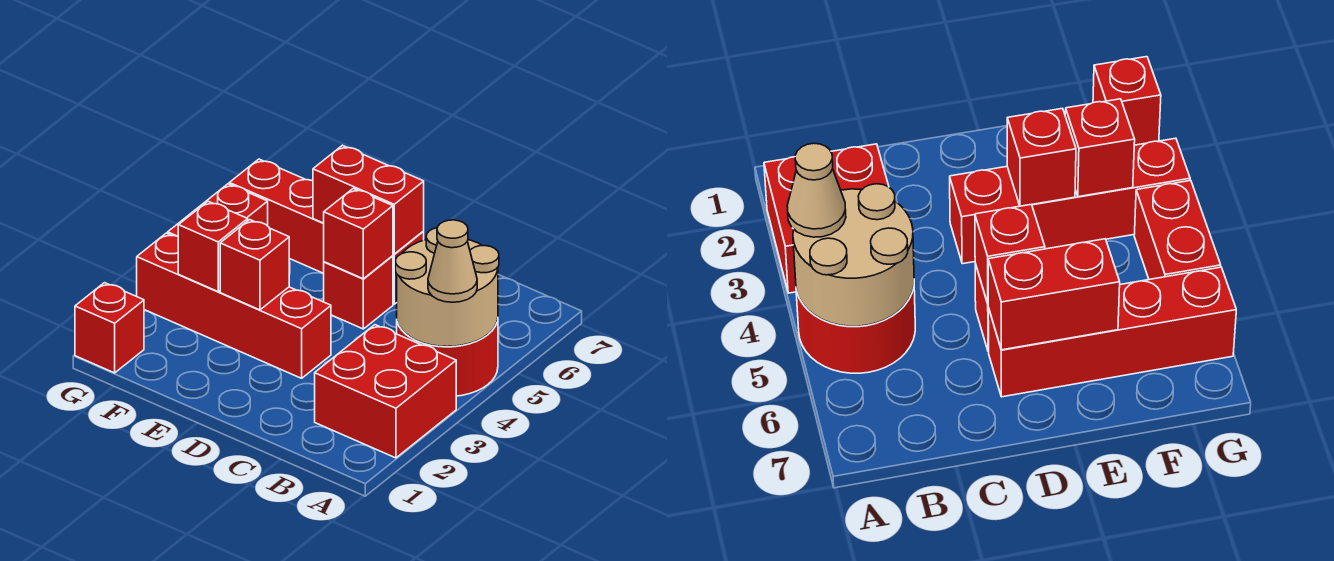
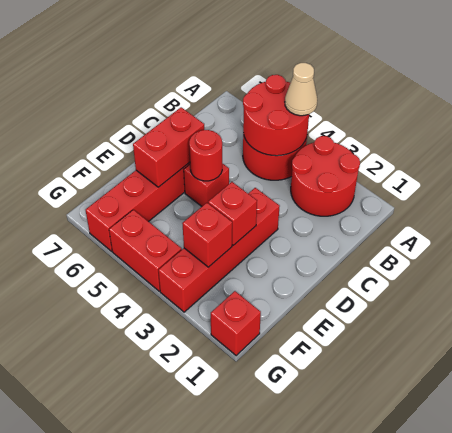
red brick A2:B3 level 1 -> red round brick A2:B3 level 1
tan round brick A4:B5 level 2 -> red round brick A4:B5 level 2
red brick D5 level 2 -> red round brick D5 level 2

